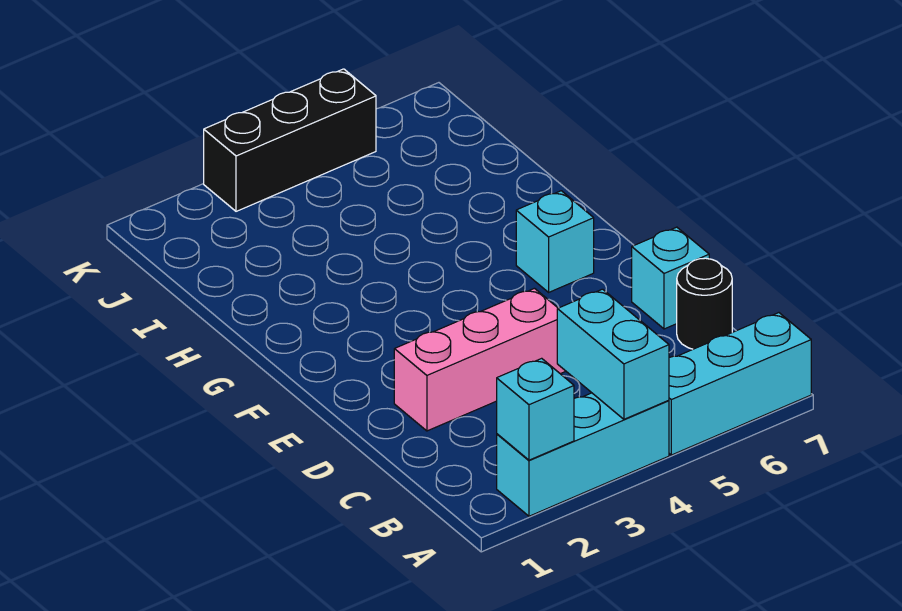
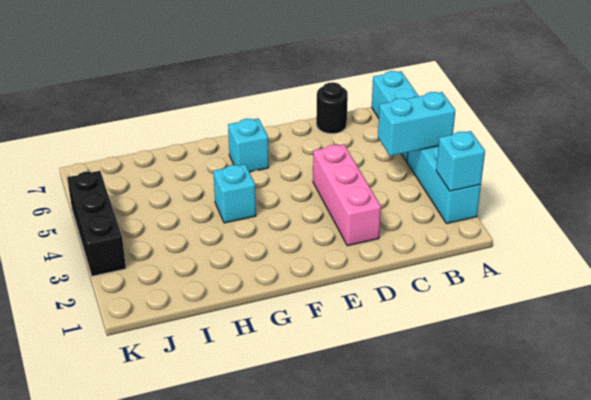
cyan brick D7 level 1 -> cyan brick G4 level 1

